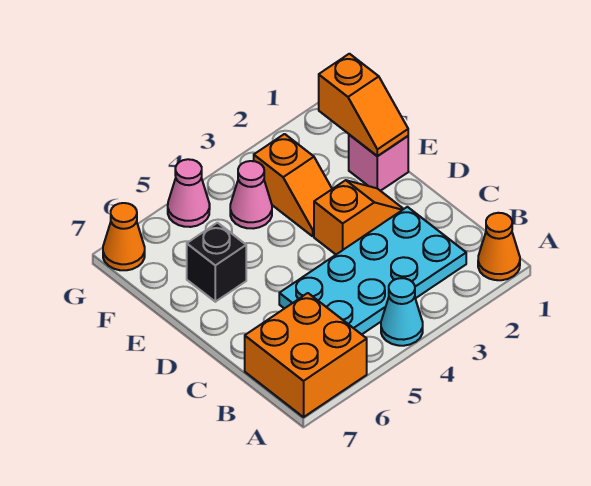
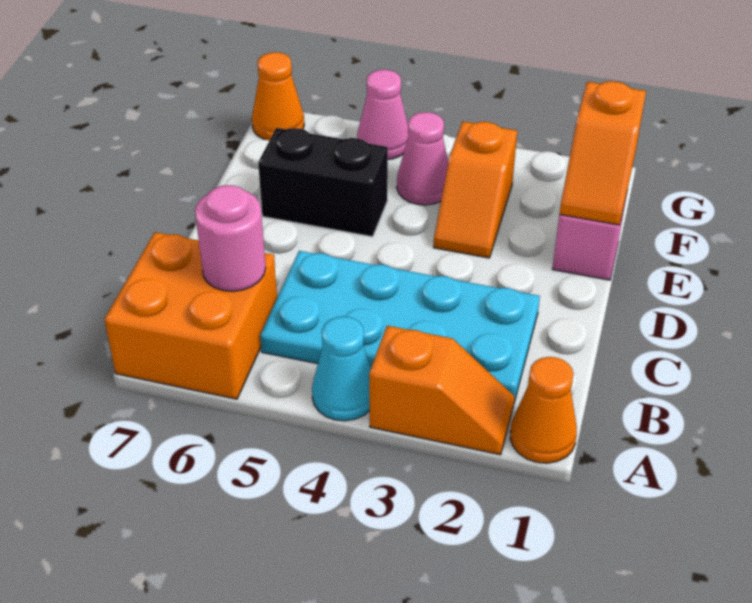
none -> pink round brick B6 level 2
orange slope D2:D3 level 1 top 3 -> orange slope A2:A3 level 1 top 3
black brick E6 level 1 -> black brick E5:E6 level 1

